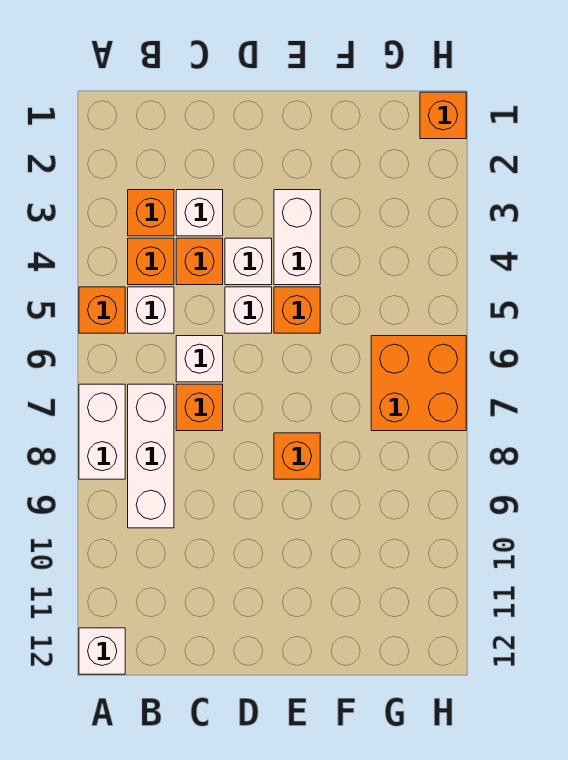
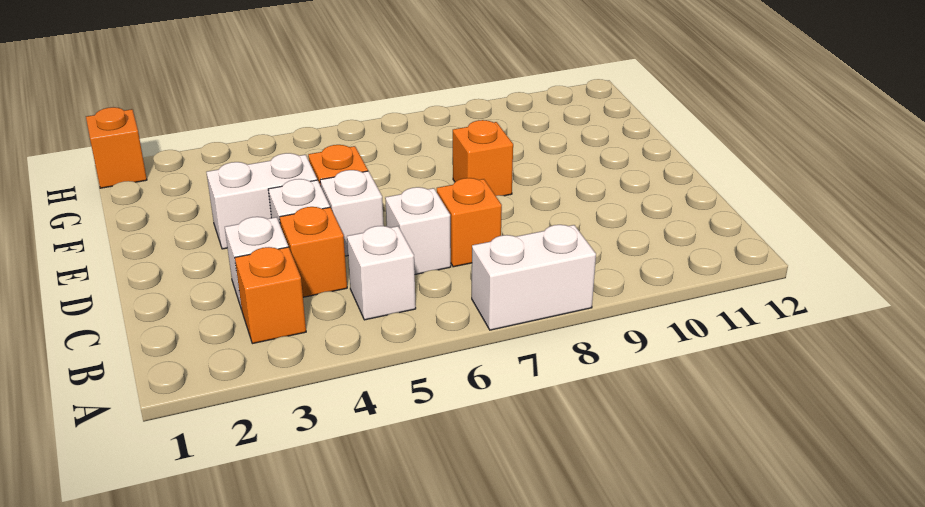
orange brick A5 level 1 -> none
white brick A12 level 1 -> none
orange brick B4 level 1 -> none
white brick B7:B9 level 1 -> none
orange brick G6:H7 level 1 -> none

